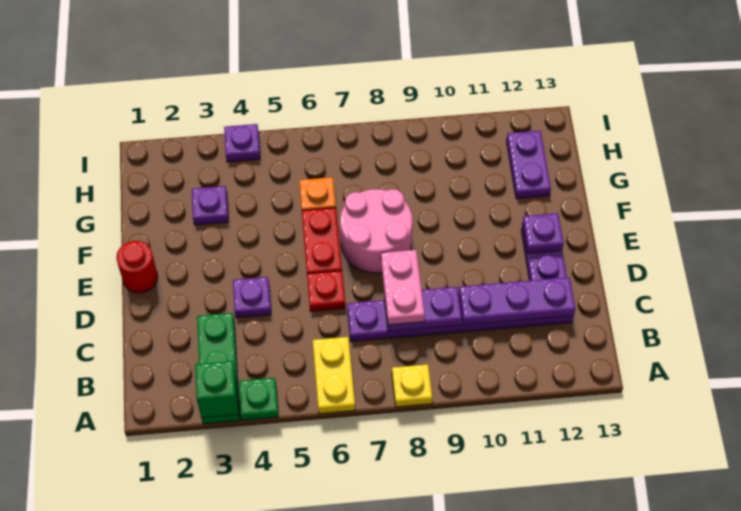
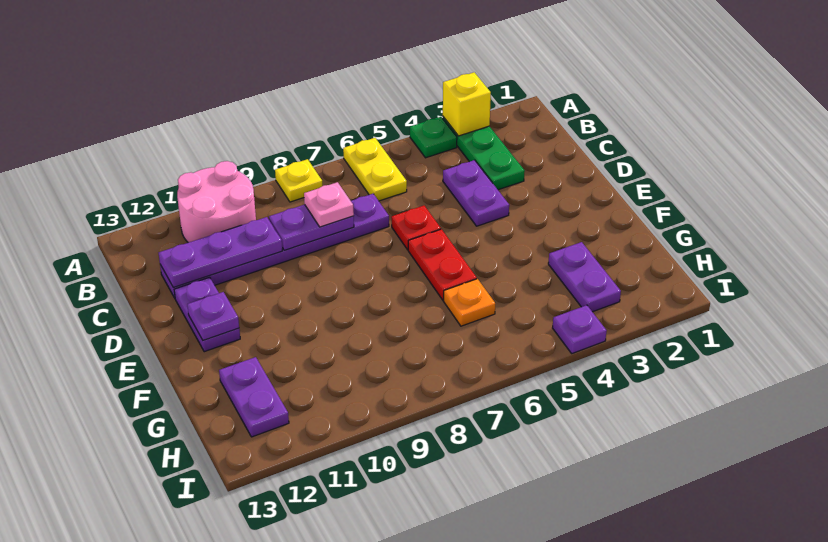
green brick A3 level 2 -> yellow brick A3 level 2
pink plate C8:D8 level 3 -> pink plate C8 level 3
purple plate D4 level 1 -> purple plate C4:D4 level 1
red round brick E1 level 1 -> none
pink round brick E7:F8 level 1 -> pink round brick A10:B11 level 1
purple plate G3 level 1 -> purple plate G3:H3 level 1

